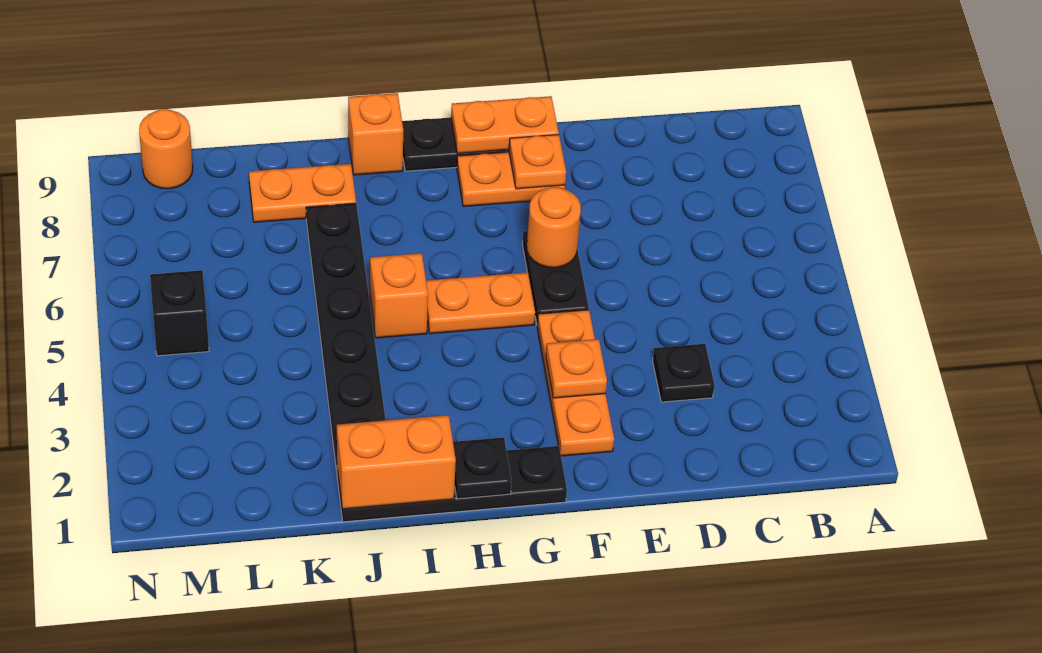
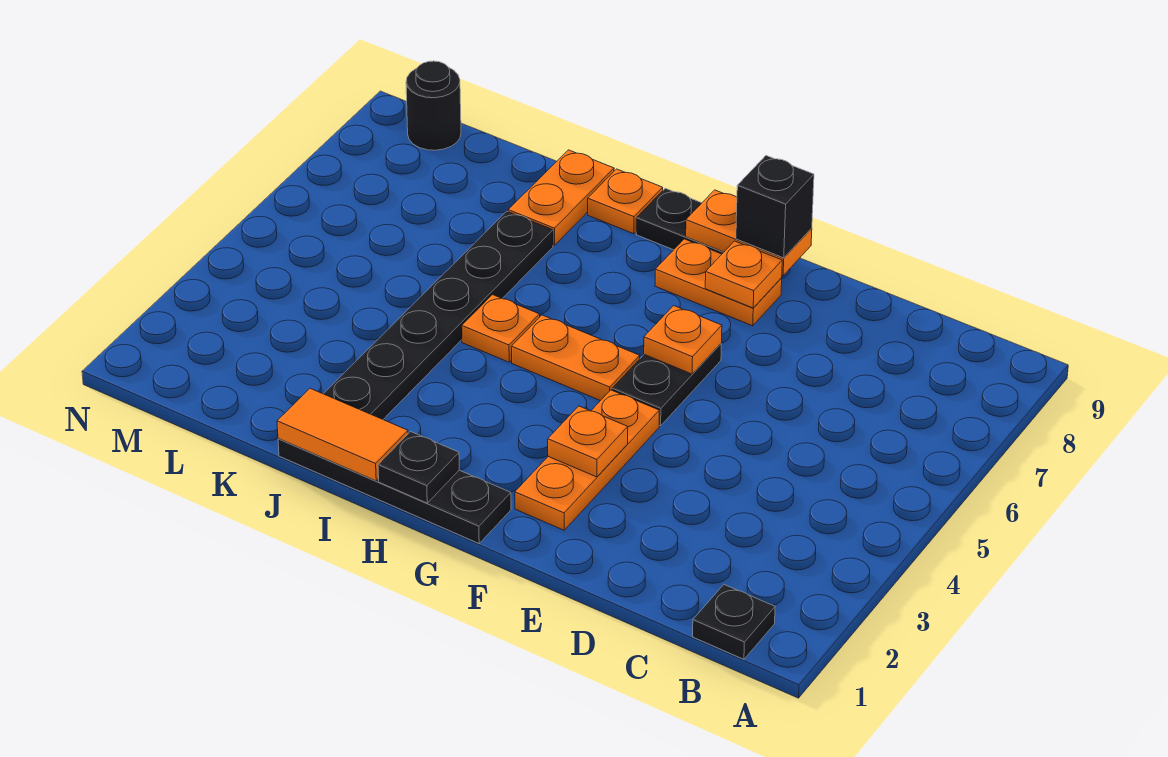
black plate D3 level 1 -> black plate B1 level 1
orange round brick F6 level 2 -> orange plate F6 level 2
orange brick I1:J1 level 2 -> orange tile I1:J1 level 2
orange brick I5 level 1 -> orange plate I5 level 1
orange brick I9 level 1 -> orange plate I9 level 1
orange plate J8:K8 level 1 -> orange plate J8:J9 level 1
black brick M5 level 1 -> black brick F9 level 3
orange round brick M9 level 1 -> black round brick M9 level 1

